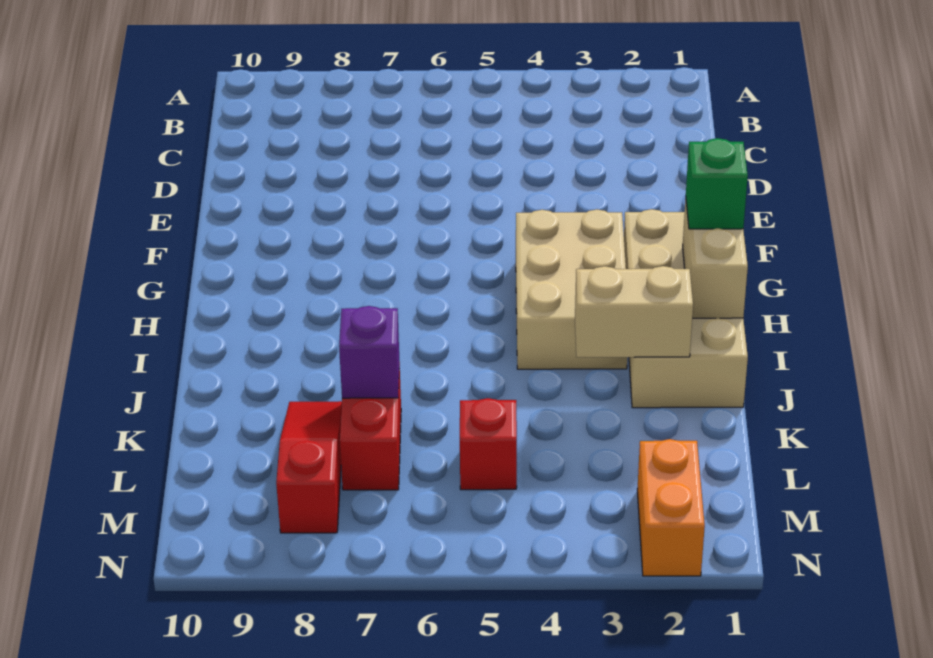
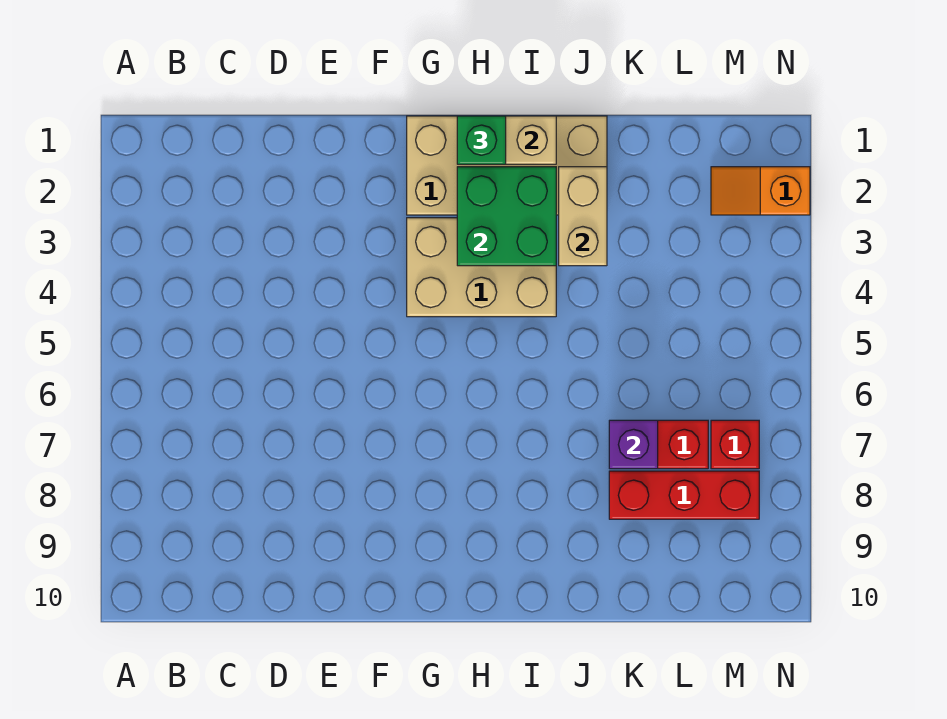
none -> green brick H2:I3 level 2
red slope K8:M8 level 1 top M -> red brick K8:M8 level 1
red brick L5 level 1 -> red brick M7 level 1
orange brick M2:N2 level 1 -> orange slope M2:N2 level 1 top N

